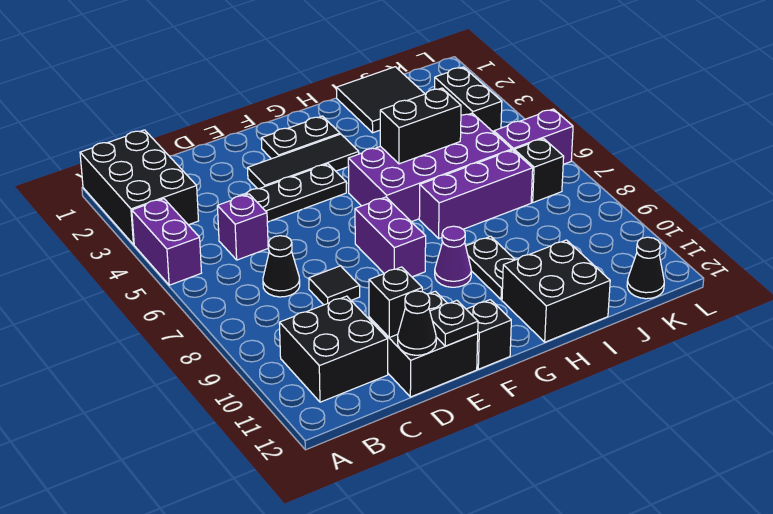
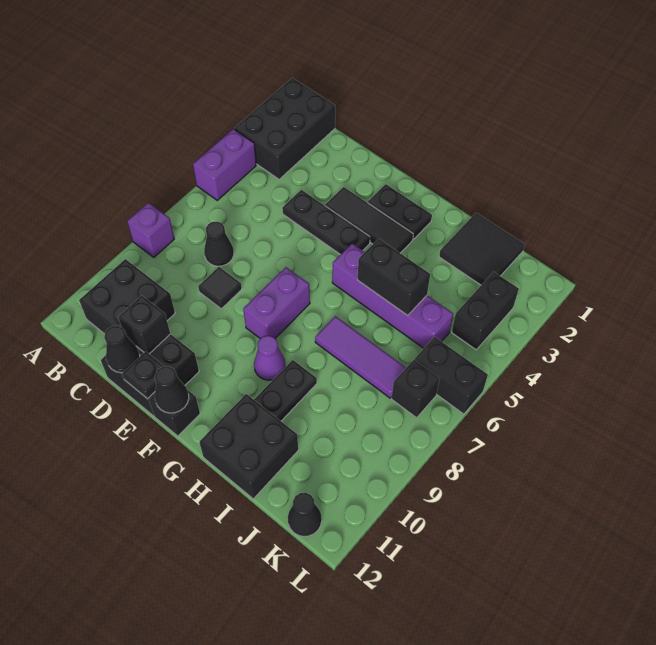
purple brick C5 level 1 -> purple brick A8 level 1
none -> black cone F12 level 2
purple brick G5:J6 level 1 -> purple brick G5:J5 level 1
purple brick H7:J7 level 1 -> purple tile H7:J7 level 1
purple brick K6:L6 level 1 -> black brick K6:L6 level 1

